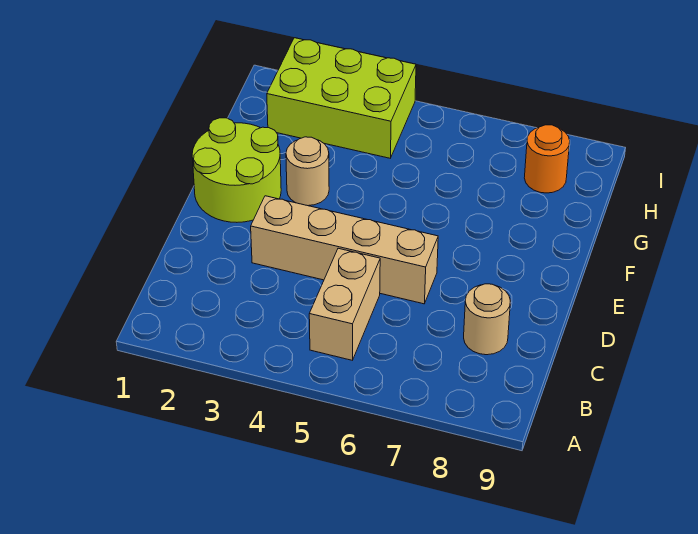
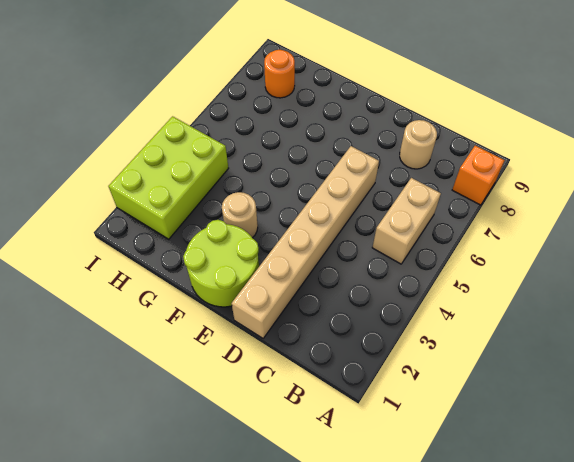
none -> orange brick A8 level 1
tan brick B5:C5 level 1 -> tan brick B5:B6 level 1
tan brick D3:D6 level 1 -> tan brick D1:D6 level 1

